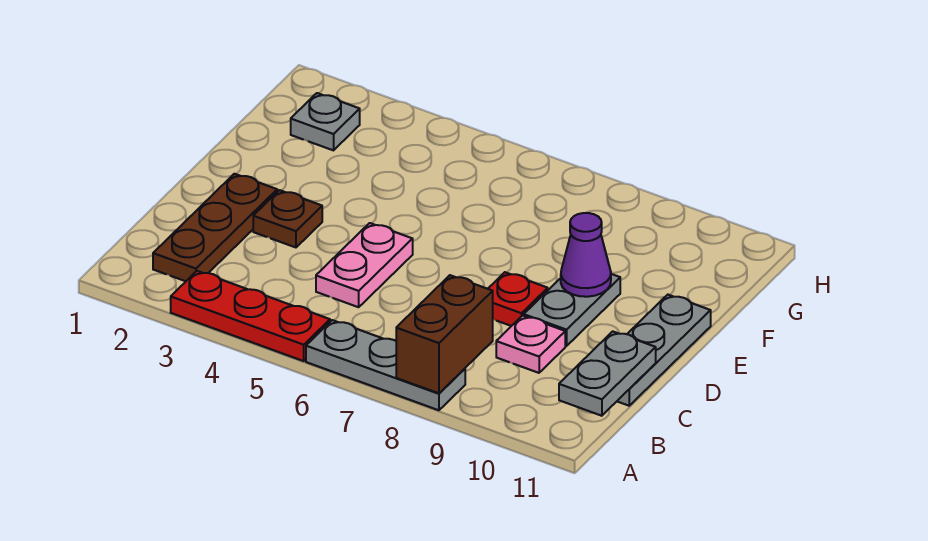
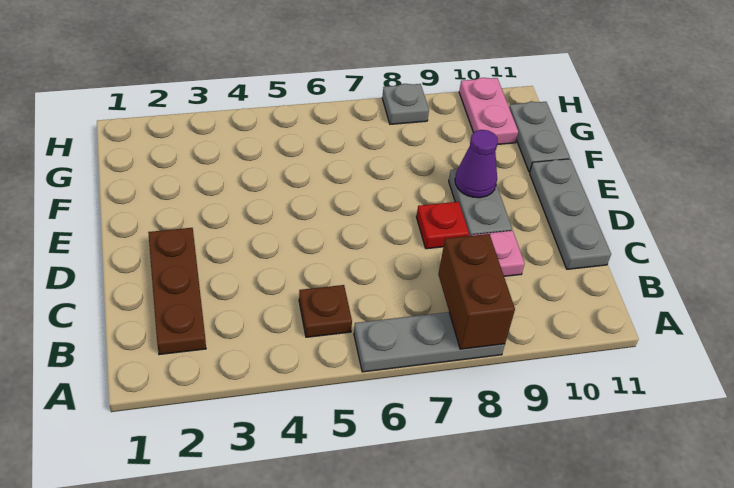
red plate A3:A5 level 1 -> none
grey plate B11:C11 level 2 -> grey plate F11:G11 level 1
pink plate C5:D5 level 1 -> pink plate G10:H10 level 1
brown plate D3 level 1 -> brown plate B5 level 1
grey plate G2 level 1 -> grey plate H8 level 1

